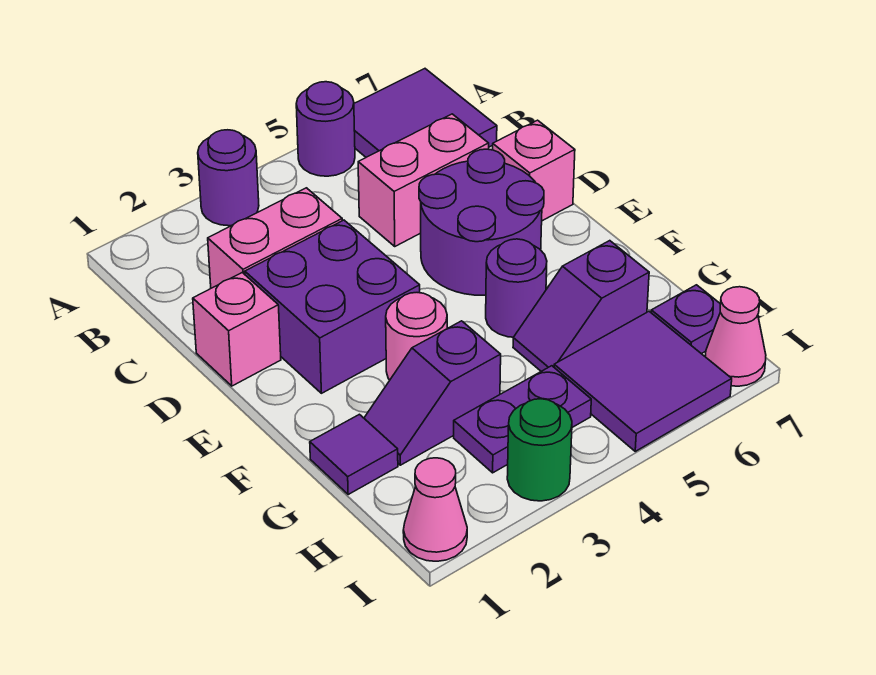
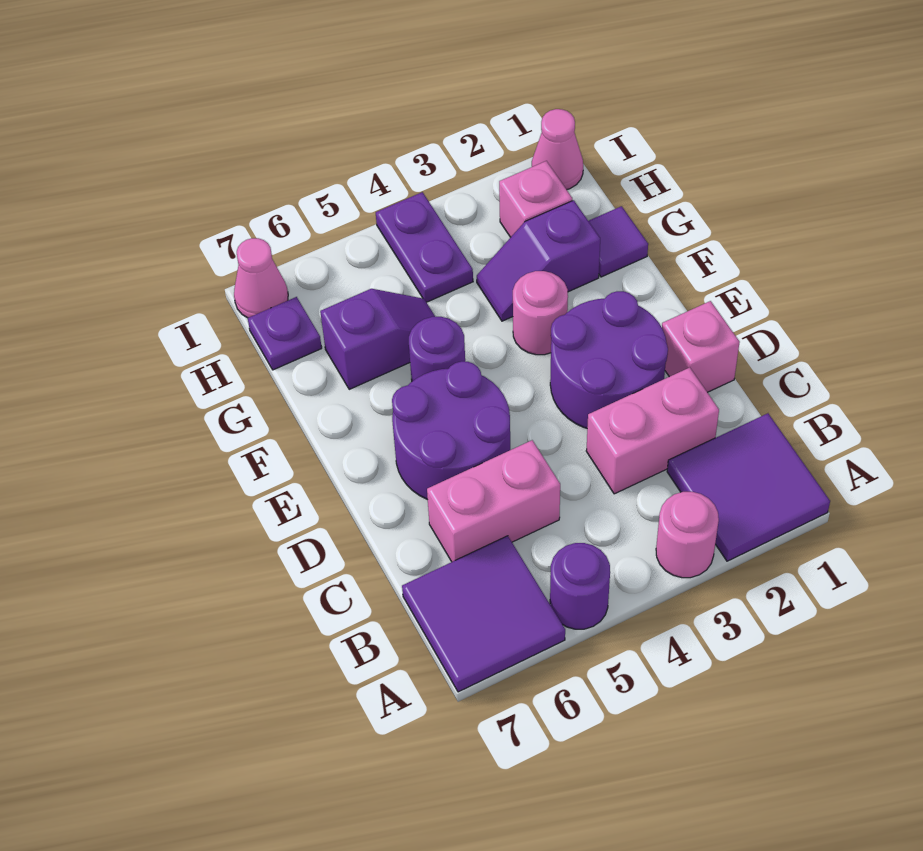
purple round brick A3 level 1 -> pink round brick A3 level 1
purple brick D2:E3 level 1 -> purple round brick D2:E3 level 1
pink brick D7 level 1 -> pink brick H2 level 1
purple slope G2:G3 level 1 top 3 -> purple slope G2:G3 level 1 top 2
purple plate H3:H4 level 1 -> purple plate H4:I4 level 1
purple tile H5:I6 level 1 -> purple tile A1:B2 level 1
green round brick I3 level 1 -> none

